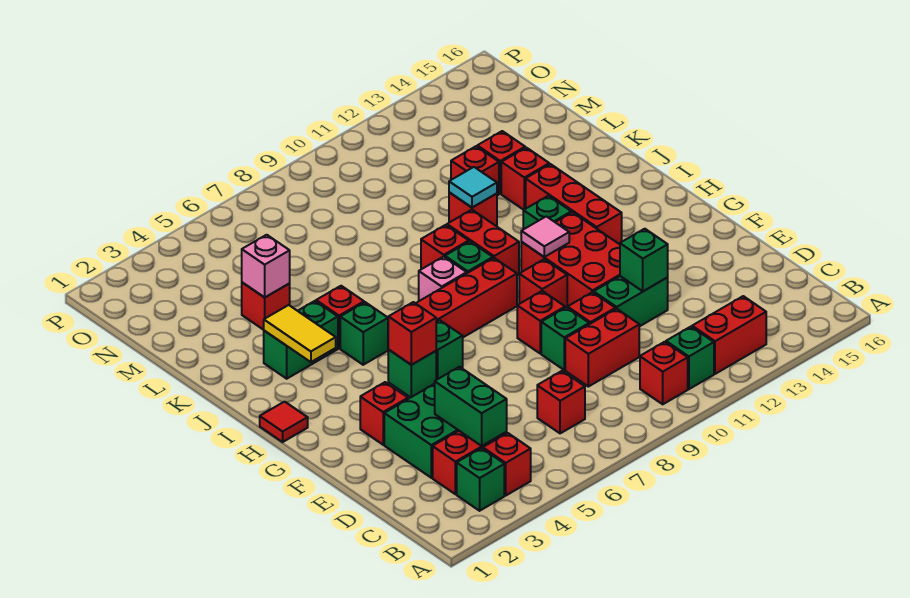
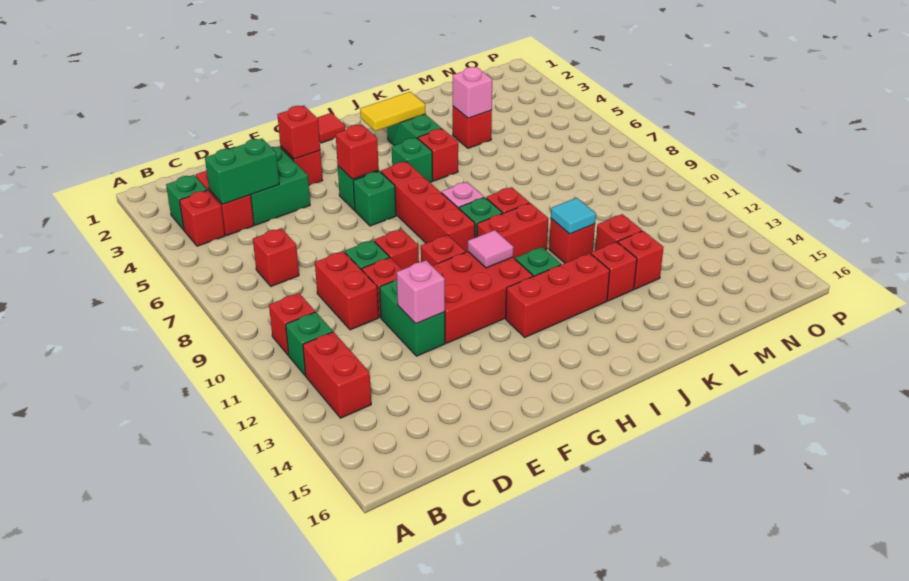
green brick E12 level 2 -> pink brick E12 level 2
none -> red brick F3 level 2

